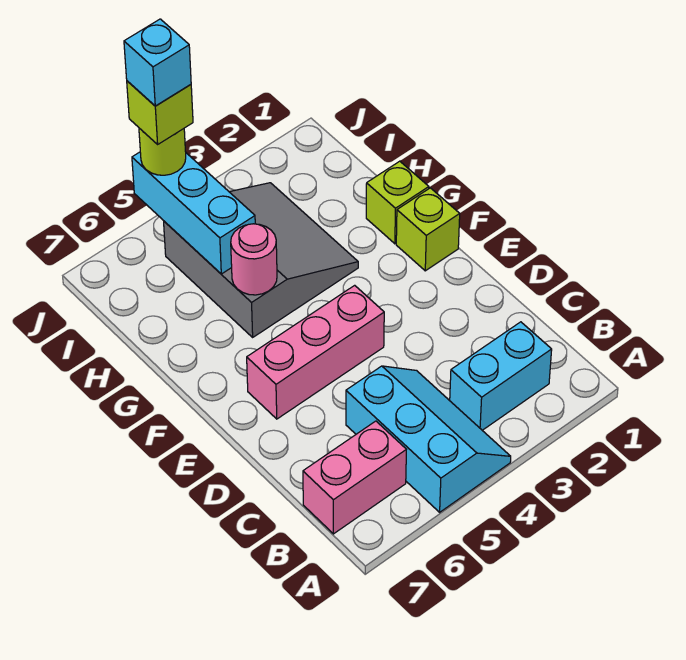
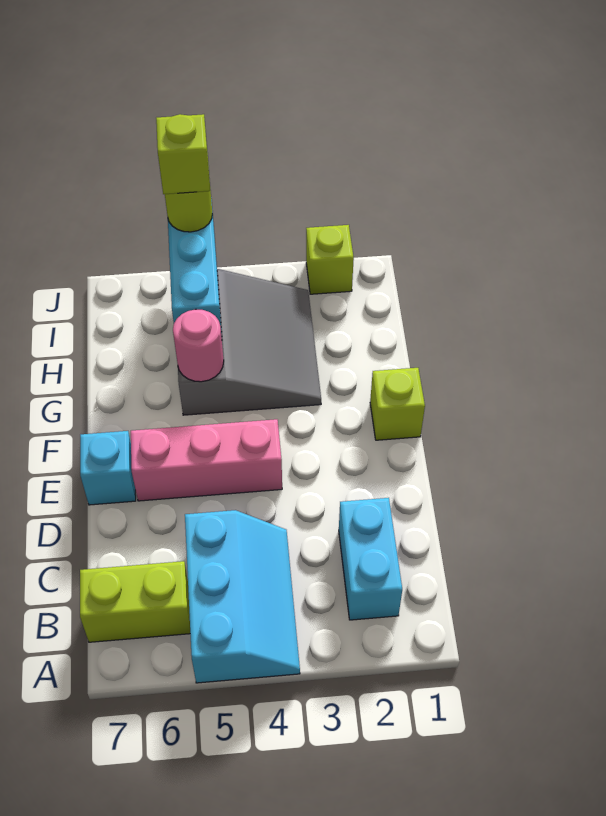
cyan brick B2:B3 level 1 -> cyan brick B2:C2 level 1
pink brick B6:B7 level 1 -> lime brick B6:B7 level 1
lime brick G1 level 1 -> lime brick J2 level 1
cyan brick J5 level 5 -> cyan brick E7 level 1

